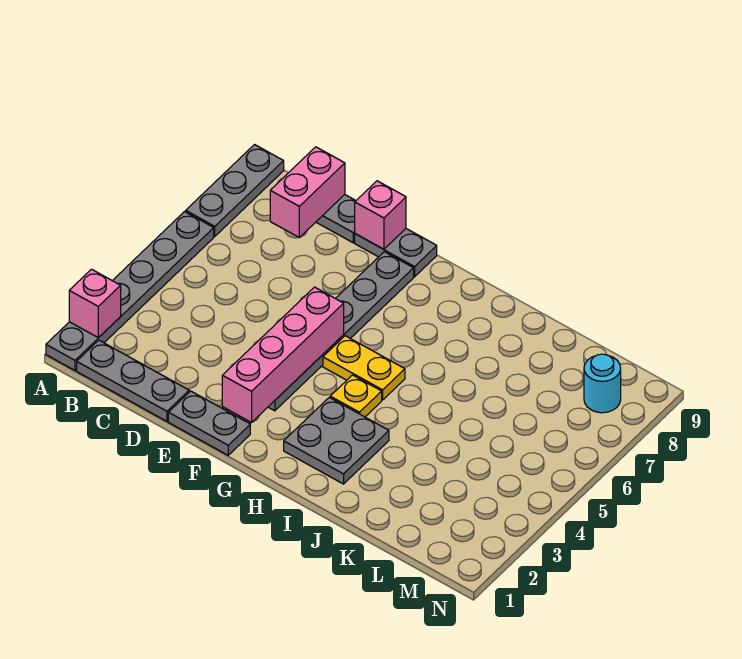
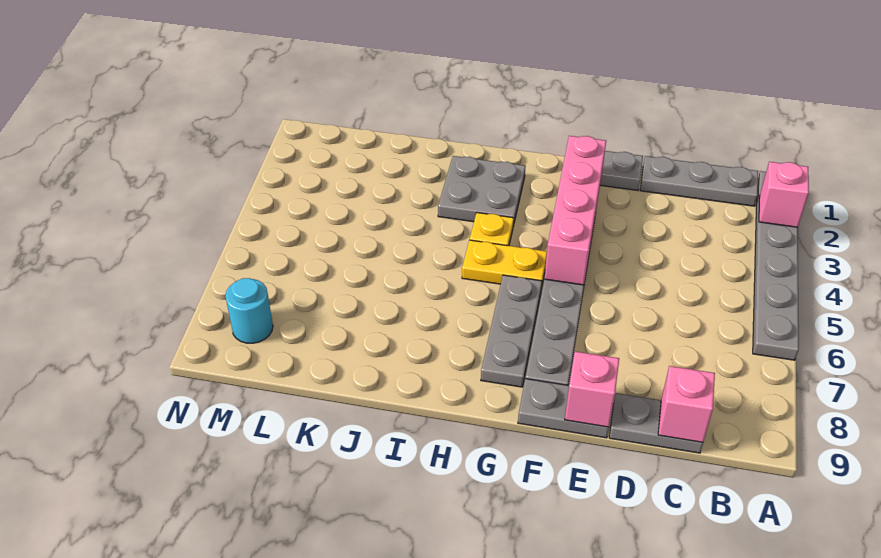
grey plate A7:A9 level 1 -> grey plate G6:G8 level 1
pink brick C8:C9 level 2 -> pink brick C9 level 2

